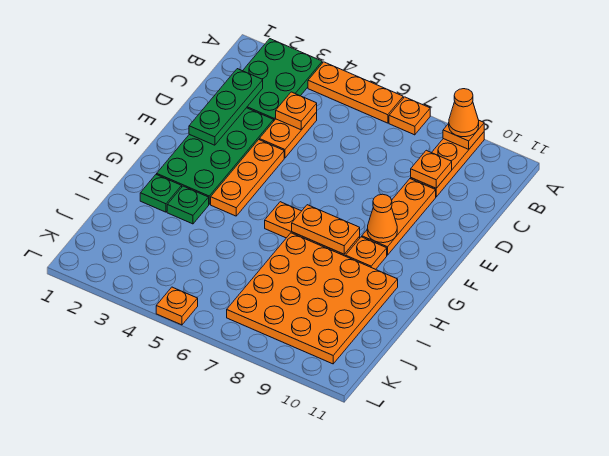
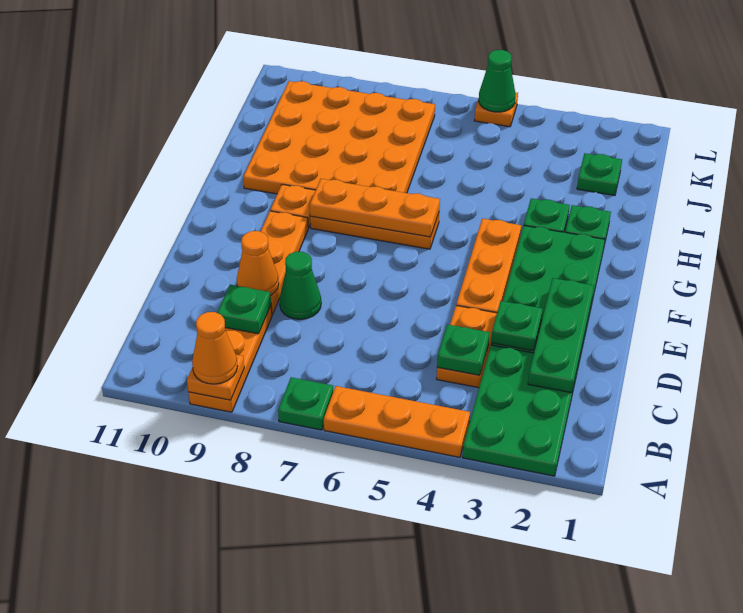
orange plate A7 level 1 -> green plate A7 level 1
orange plate C4 level 2 -> green plate C4 level 2
orange plate C9 level 2 -> green plate C9 level 2
none -> green plate D3 level 2
none -> green cone D8 level 1
orange cone F9 level 2 -> orange cone D9 level 2
orange plate G7:G8 level 2 -> orange plate G6:G8 level 2
none -> green plate J2 level 1
none -> green cone L5 level 2

